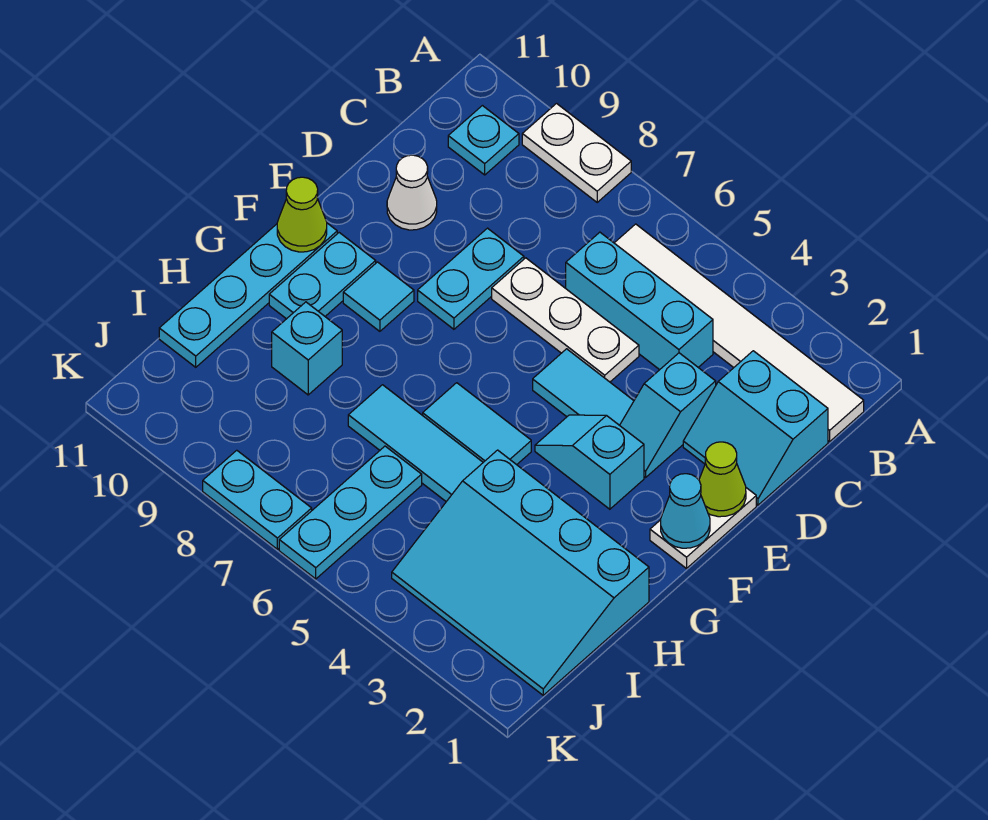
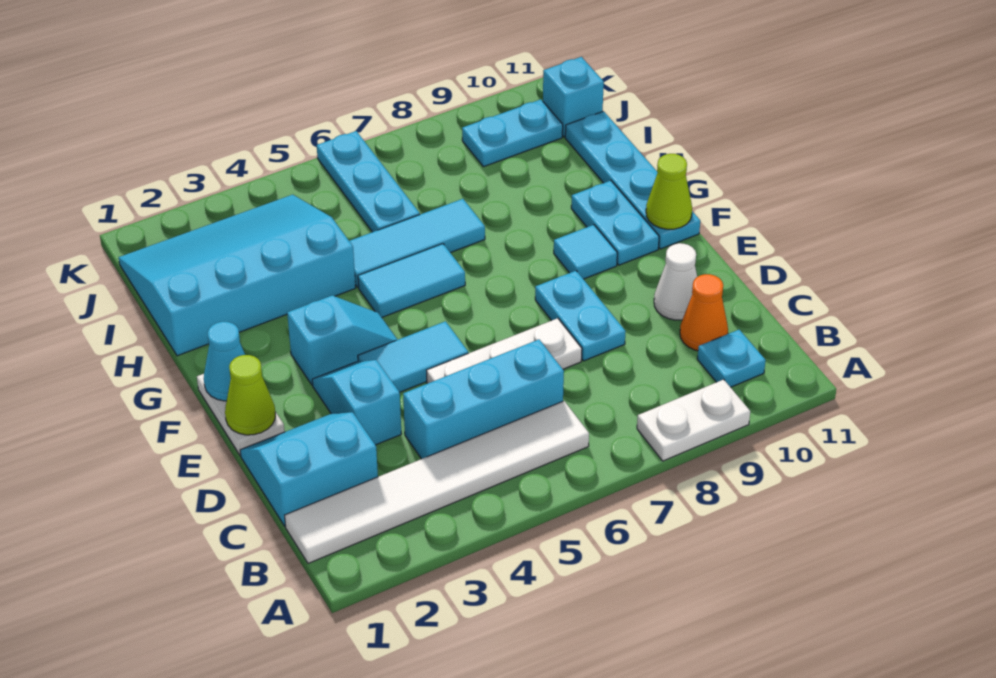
none -> orange cone C10 level 1
cyan brick H9 level 1 -> cyan brick J11 level 1
cyan plate K7:K8 level 1 -> cyan plate J9:J10 level 1

